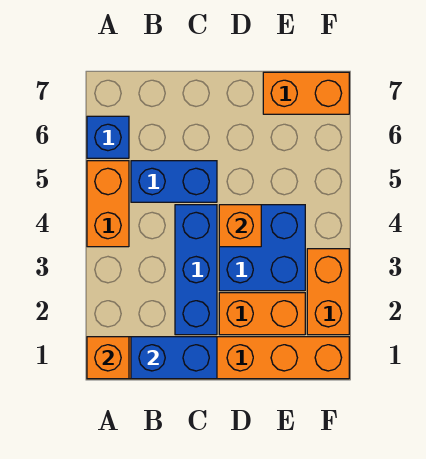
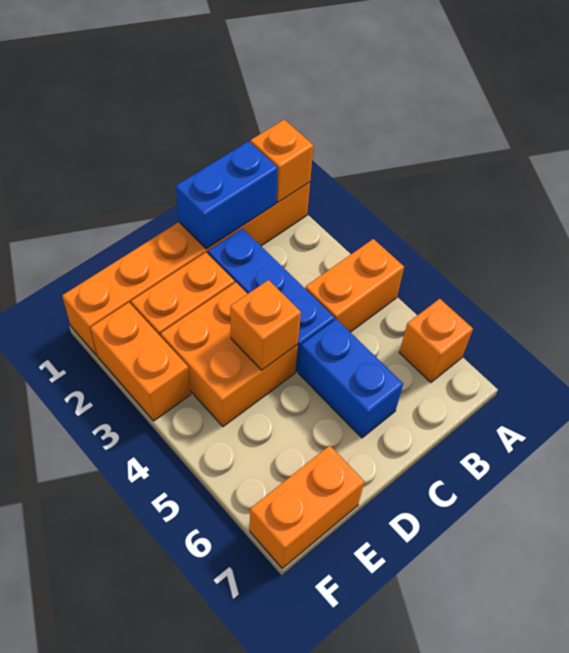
orange brick A4:A5 level 1 -> orange brick A4:B4 level 1
blue brick A6 level 1 -> orange brick A6 level 1
blue brick B5:C5 level 1 -> blue brick C5:C6 level 1
blue brick D3:E4 level 1 -> orange brick D3:E4 level 1

